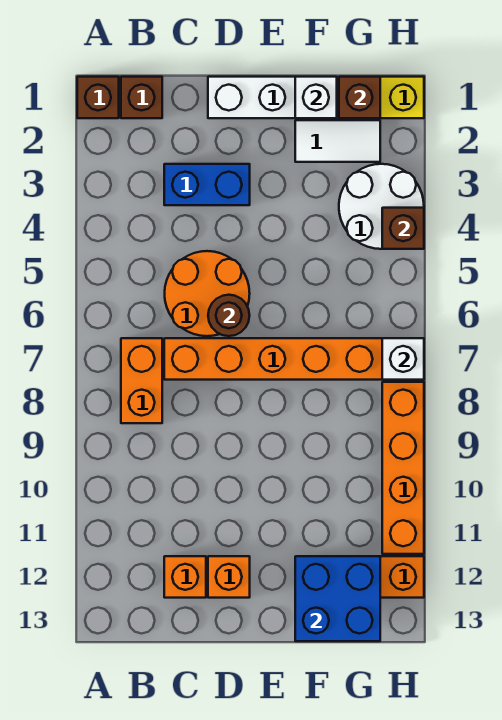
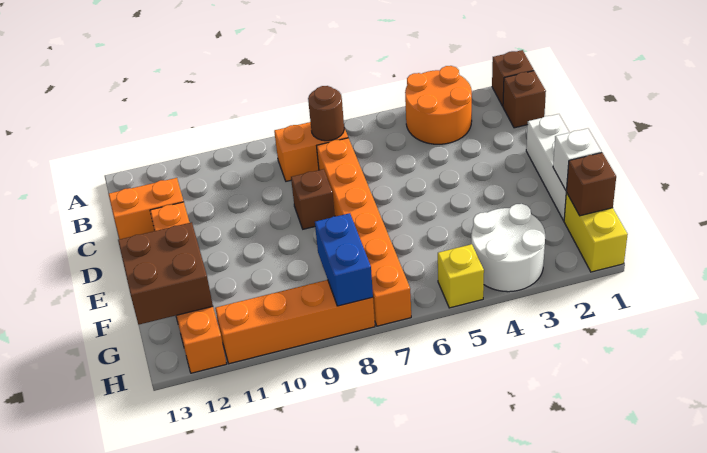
blue brick C3:D3 level 1 -> blue brick G8:H8 level 2
orange round brick C5:D6 level 1 -> orange round brick A3:B4 level 1
orange brick C12 level 1 -> orange brick C12:C13 level 1
brown round brick D6 level 2 -> brown round brick B7 level 2
white tile F2:G2 level 1 -> none
blue brick F12:G13 level 2 -> brown brick F12:G13 level 2
brown brick H4 level 2 -> brown brick D8 level 1
none -> yellow brick H5 level 1
white brick H7 level 2 -> none

